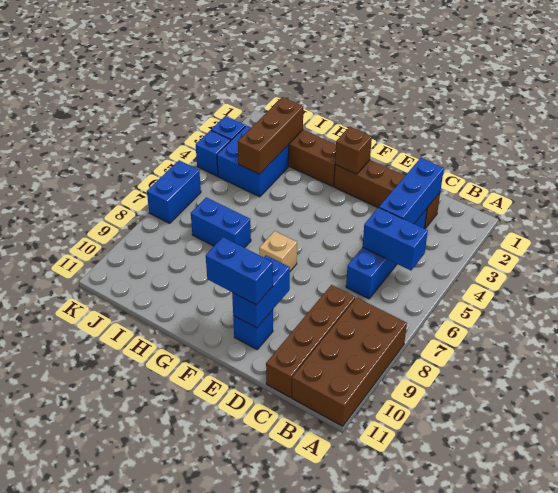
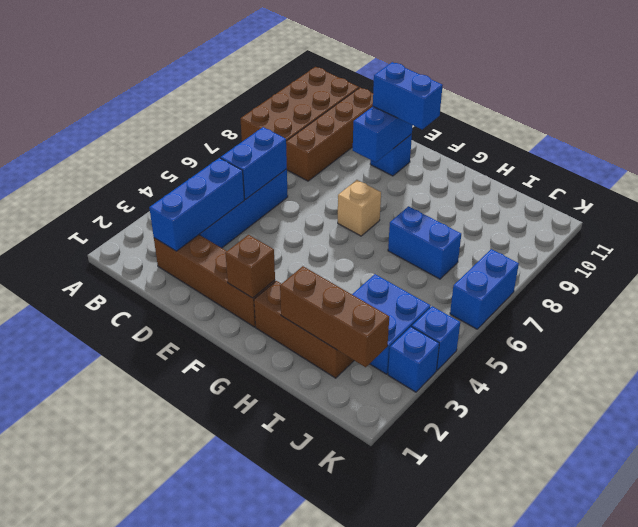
blue brick B5:C5 level 2 -> blue brick C5:C6 level 2
brown brick I2:I4 level 2 -> brown brick H2:J2 level 2

